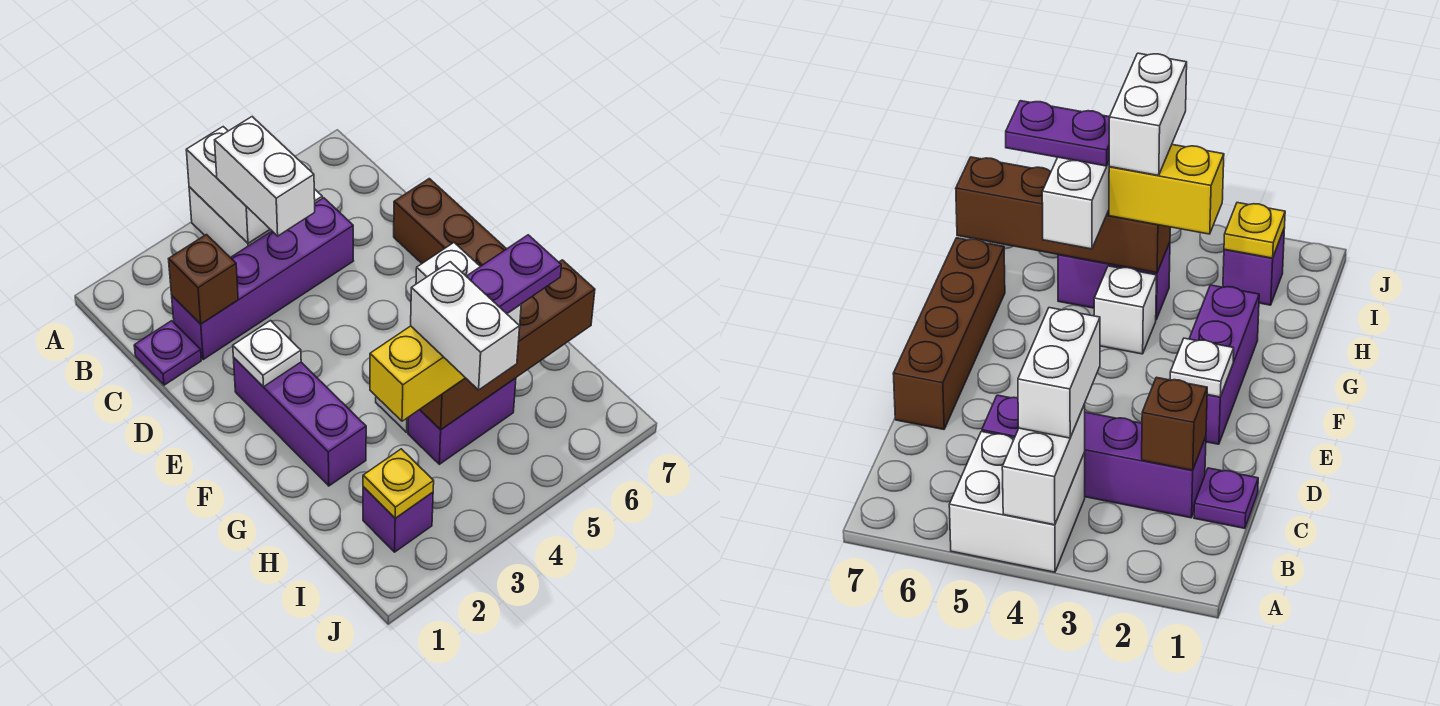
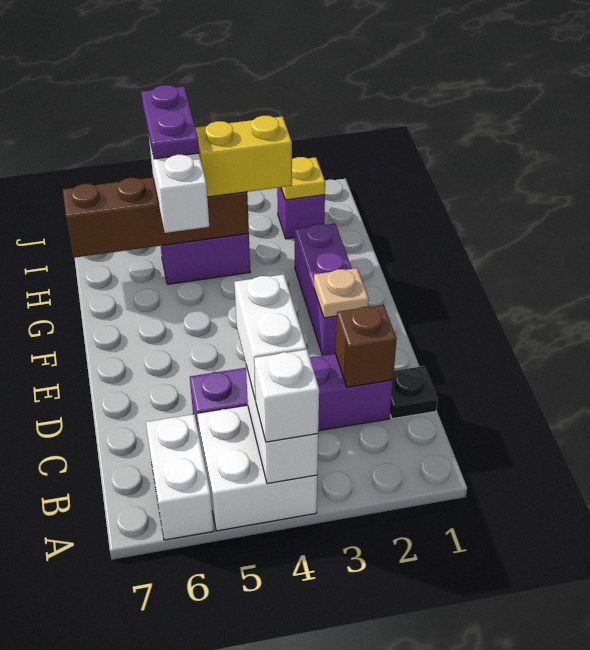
purple plate C1 level 1 -> black plate C1 level 1
brown brick D7:G7 level 1 -> none
white plate E2 level 2 -> tan plate E2 level 2
white brick G4 level 1 -> white brick A4 level 3
white brick H4:I4 level 4 -> white brick A6:B6 level 1
purple plate H5:H6 level 4 -> purple plate H5:I5 level 4

